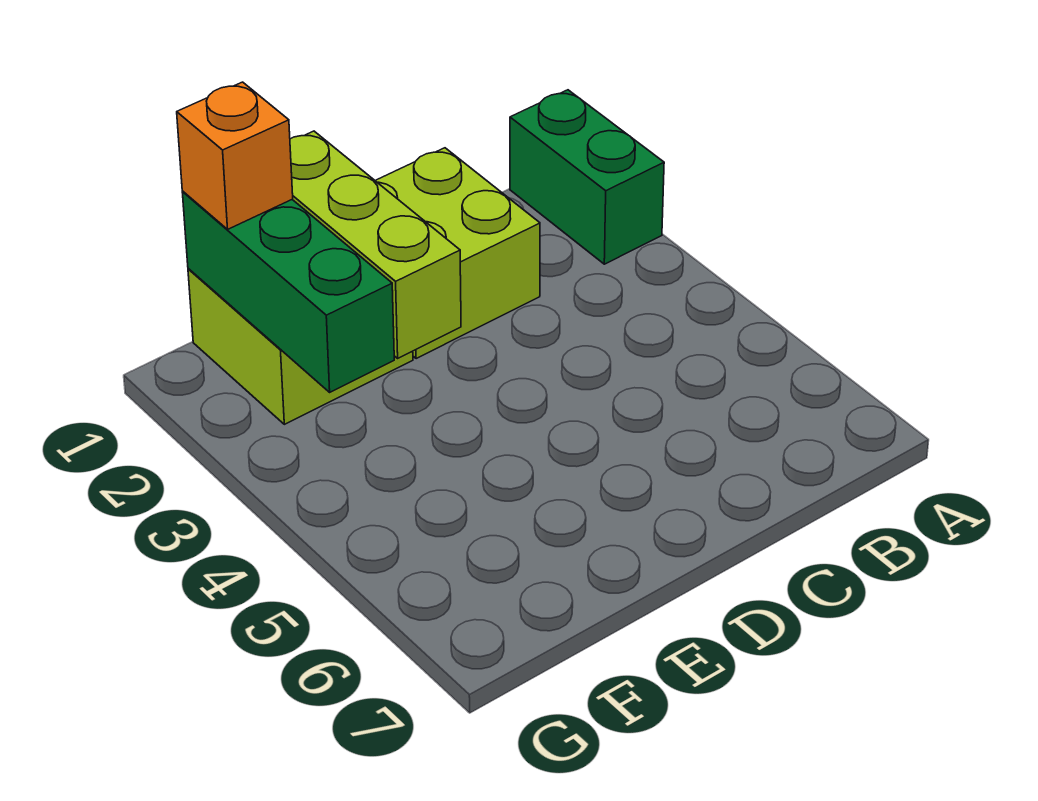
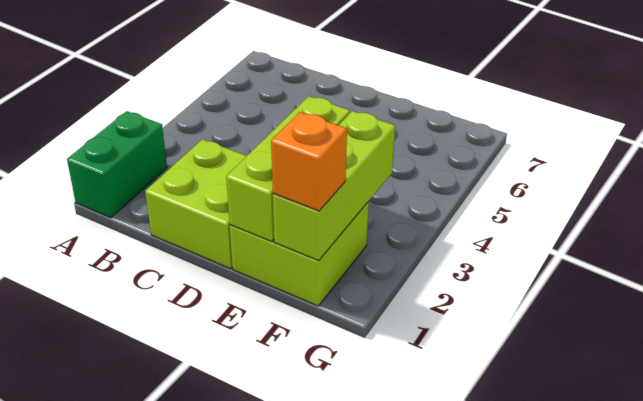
green brick F1:F3 level 2 -> lime brick F1:F3 level 2

